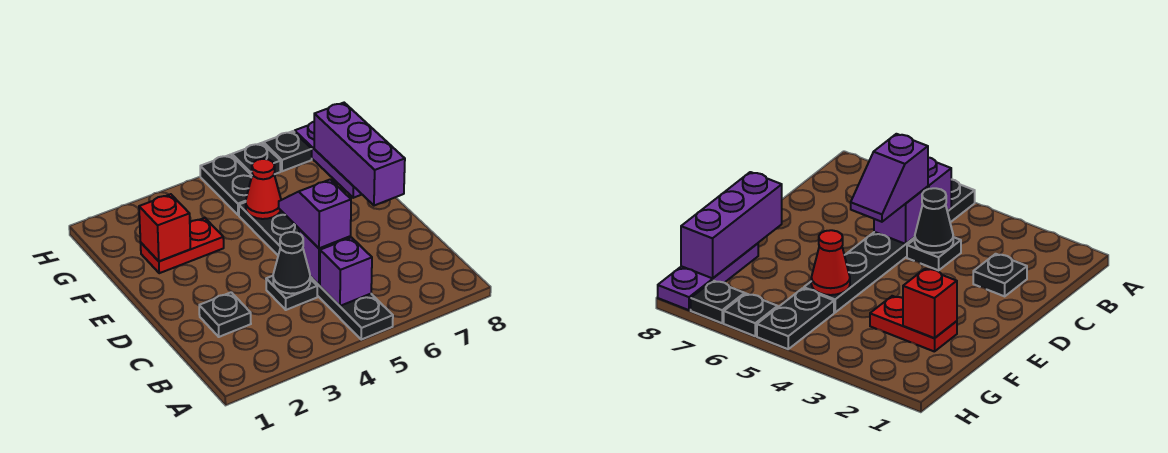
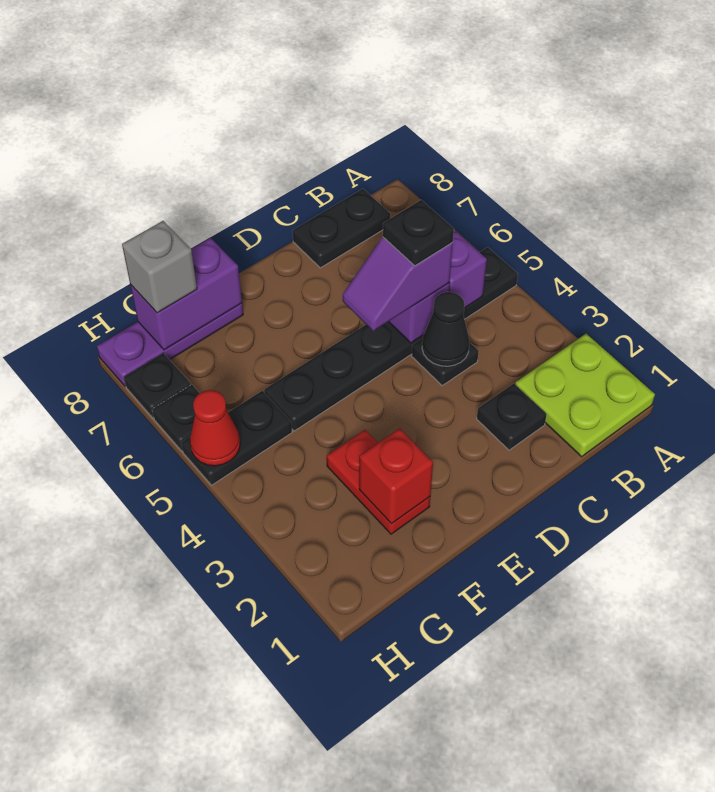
none -> lime plate A1:B2 level 1
none -> black plate B8:C8 level 1
none -> black plate C5 level 4
purple brick E8:G8 level 2 -> purple brick F8:G8 level 2
red cone F5 level 2 -> red cone H5 level 2
none -> grey brick G8 level 3

